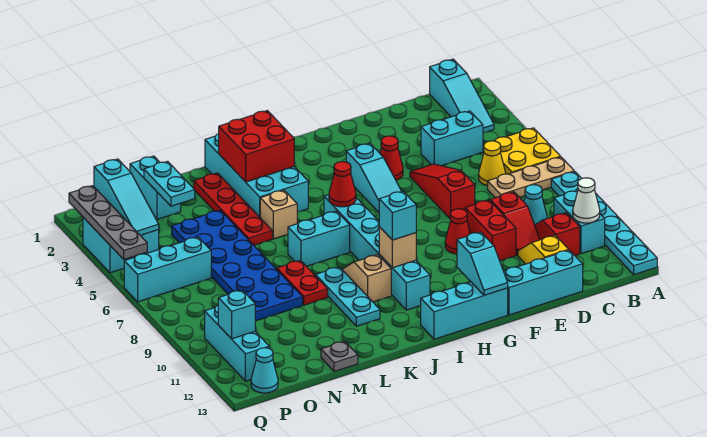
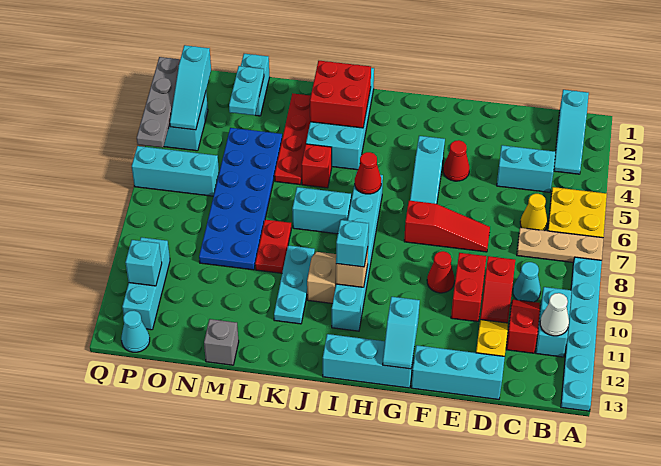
red slope E5:E7 level 1 top 7 -> red slope E7:G7 level 1 top G
tan brick K5 level 1 -> red brick K5 level 1
grey plate M13 level 1 -> grey brick M13 level 1

